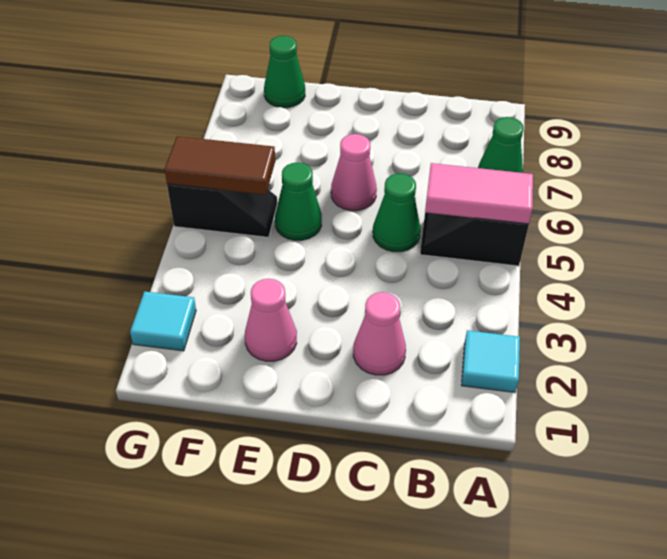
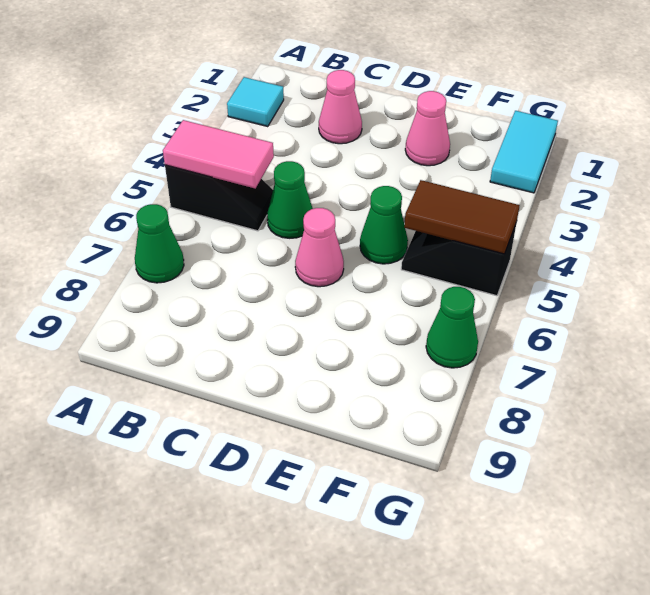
green cone F9 level 1 -> green cone G7 level 1
cyan tile G2 level 1 -> cyan tile G1:G2 level 1

